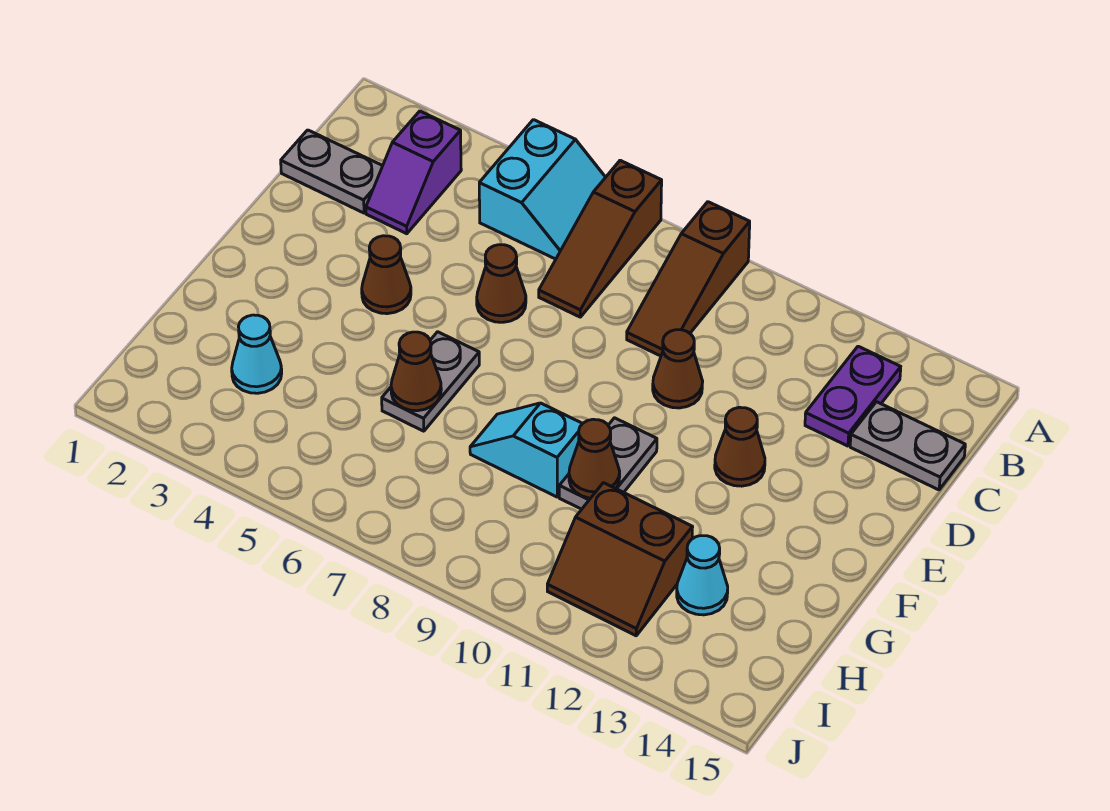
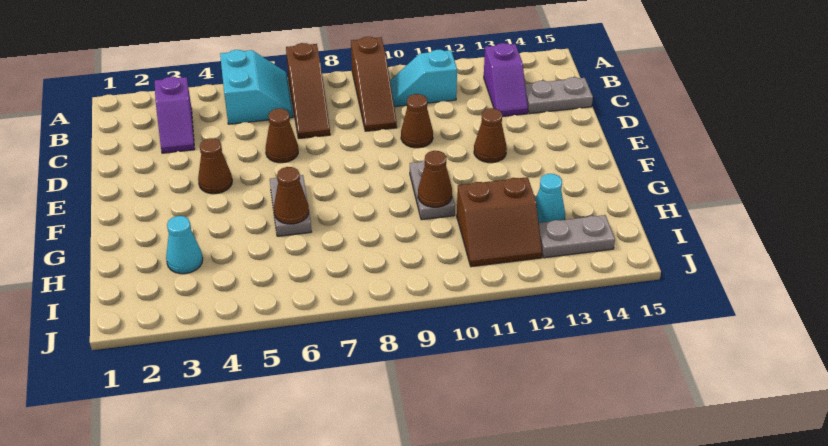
purple plate B13:C13 level 1 -> purple slope B13:C13 level 1 top B
grey plate C1:C2 level 1 -> grey plate I13:I14 level 1
cyan slope G8:G9 level 1 top 9 -> cyan slope B10:B11 level 1 top 11

